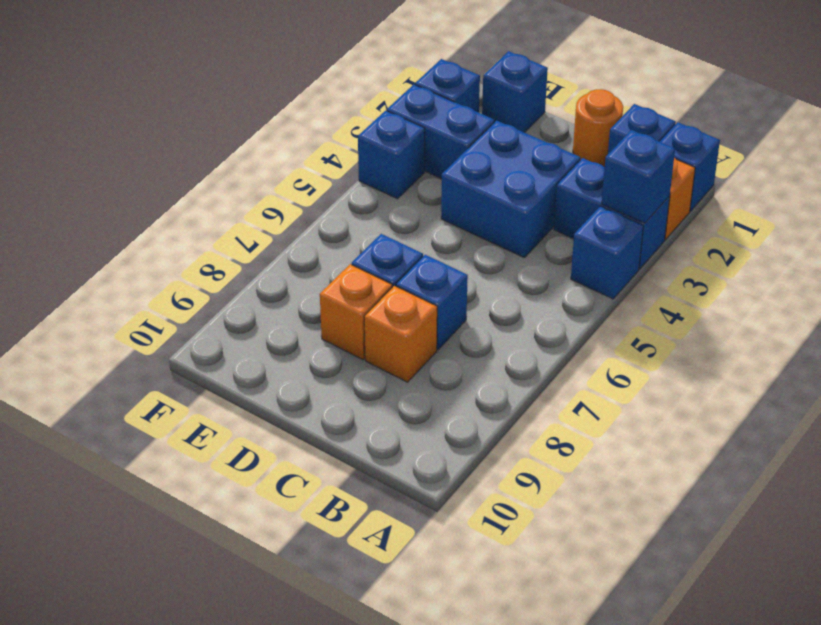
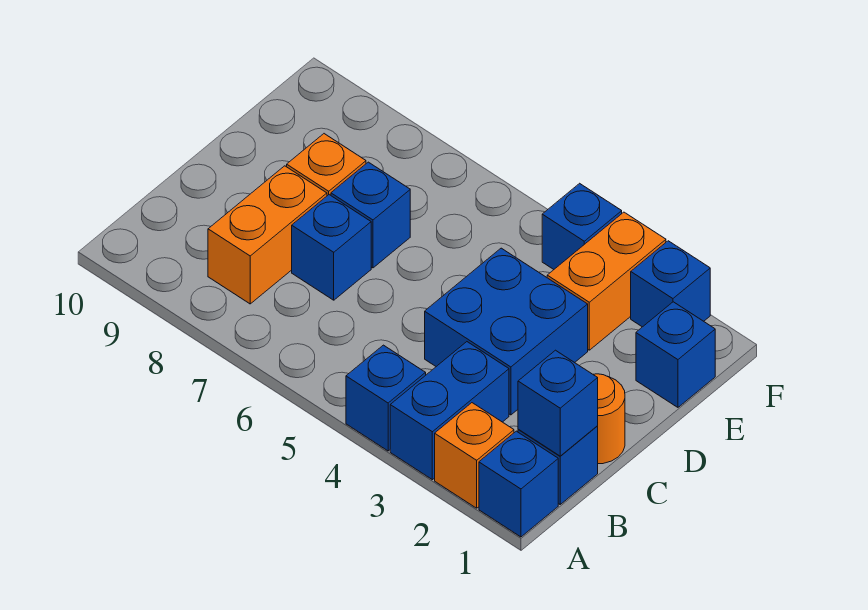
blue brick A3 level 2 -> blue brick B1 level 2
orange brick C8 level 1 -> orange brick B8:C8 level 1
blue brick E3:F3 level 1 -> orange brick E3:F3 level 1

